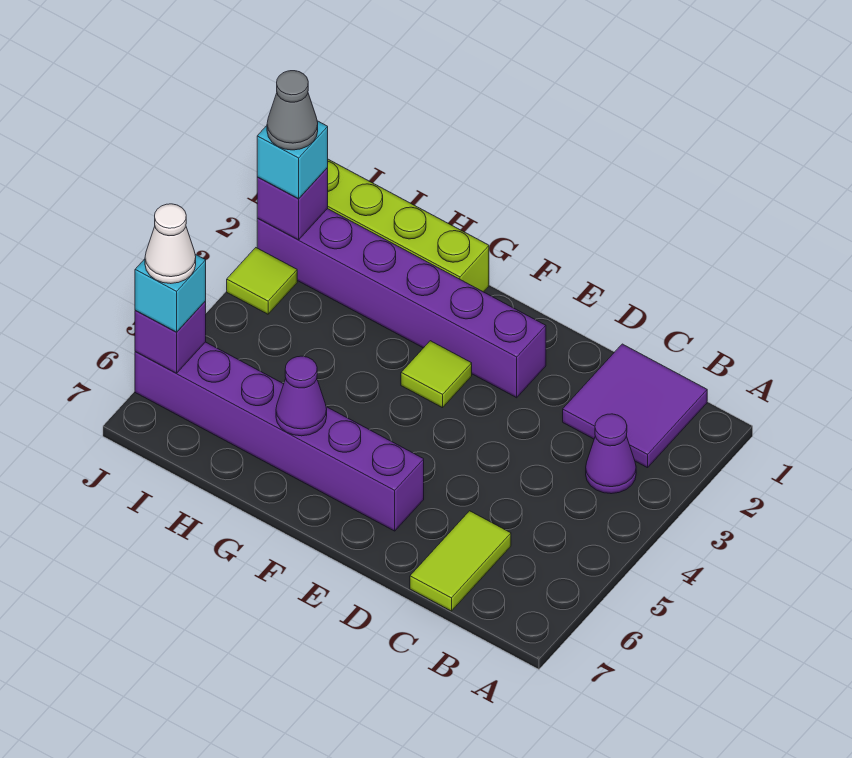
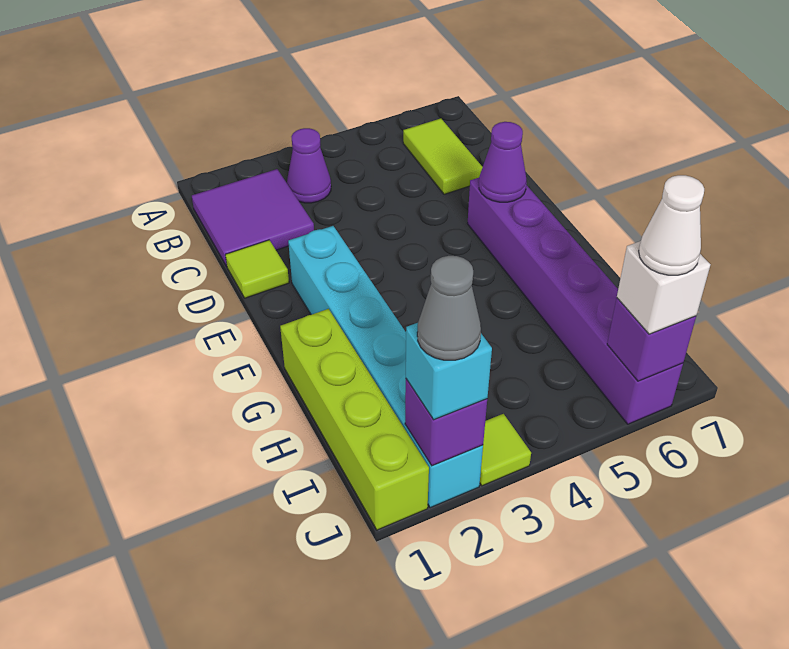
lime tile C6:C7 level 1 -> lime tile B6:C6 level 1
purple brick E2:J2 level 1 -> cyan brick E2:J2 level 1
lime tile F3 level 1 -> lime tile D1 level 1
purple cone G6 level 2 -> purple cone E6 level 2
cyan brick J6 level 3 -> white brick J6 level 3

